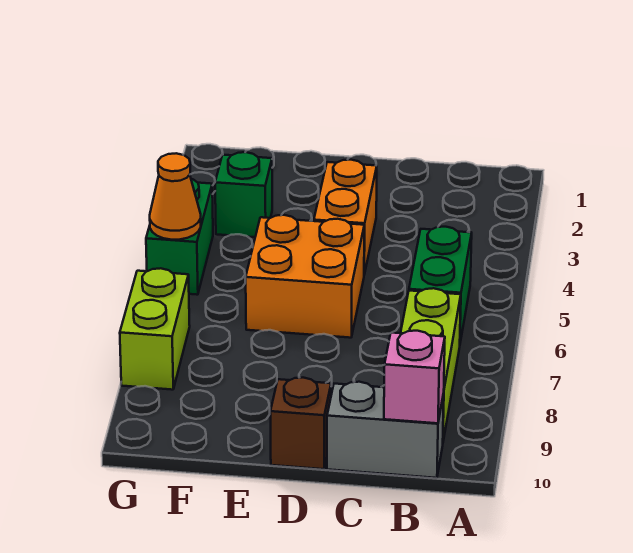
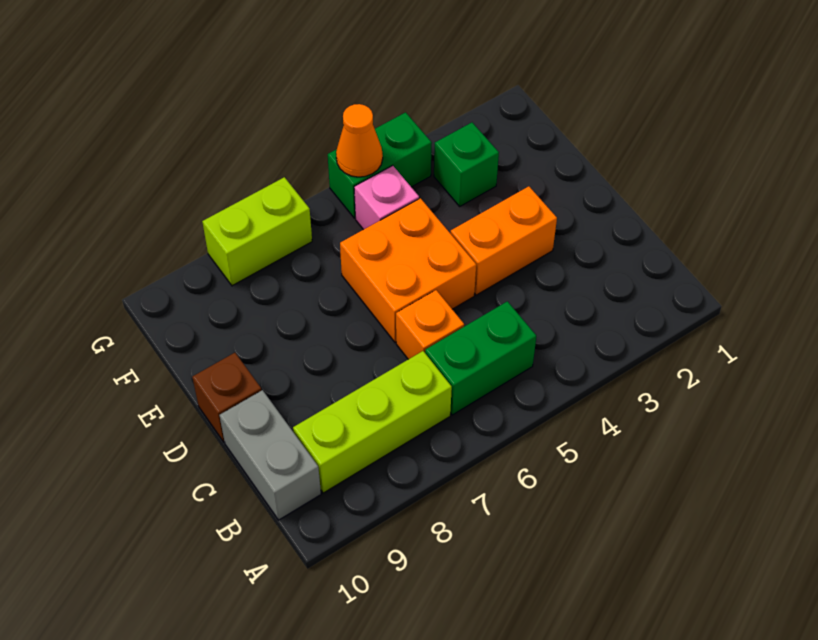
pink brick B10 level 2 -> pink brick F5 level 1
none -> orange brick C6 level 1

